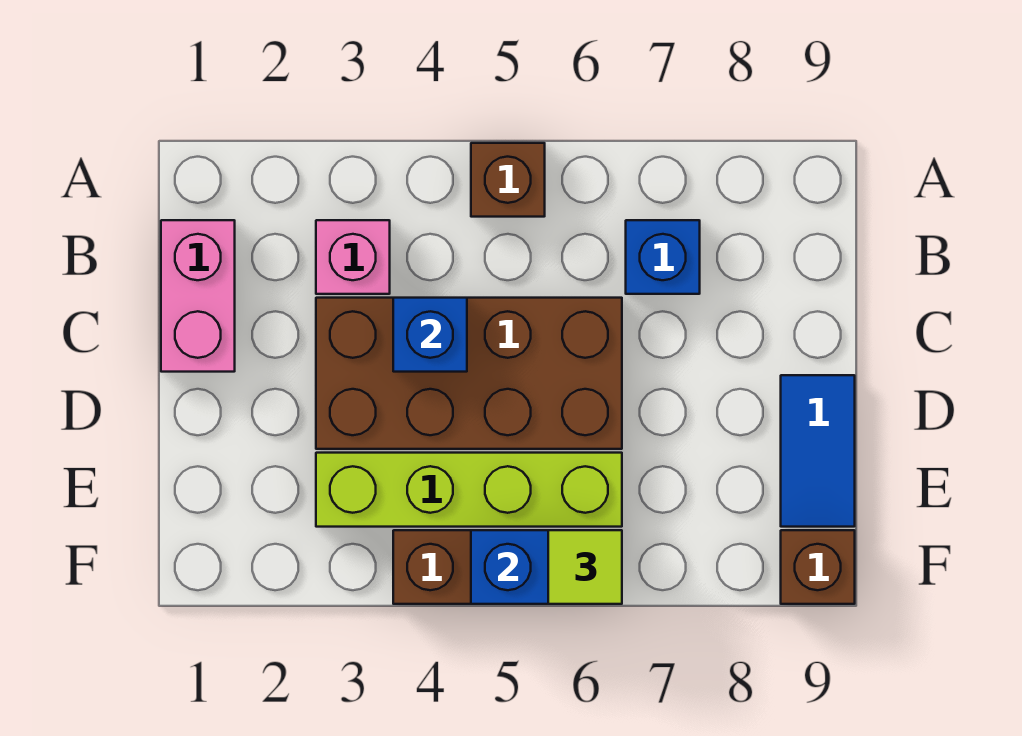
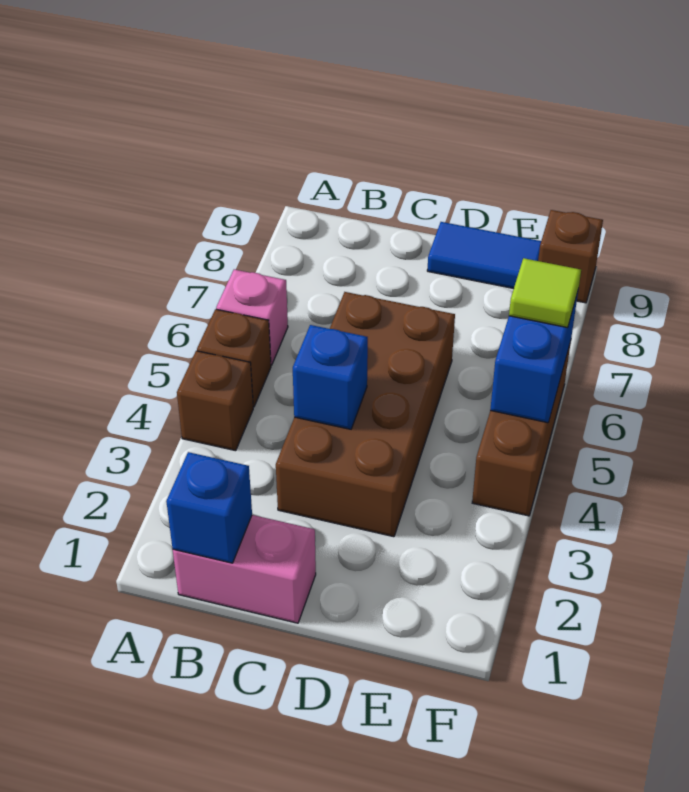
none -> brown brick A4 level 1
pink brick B3 level 1 -> pink brick A6 level 1
blue brick B7 level 1 -> blue brick B1 level 2
lime brick E3:E6 level 1 -> none

